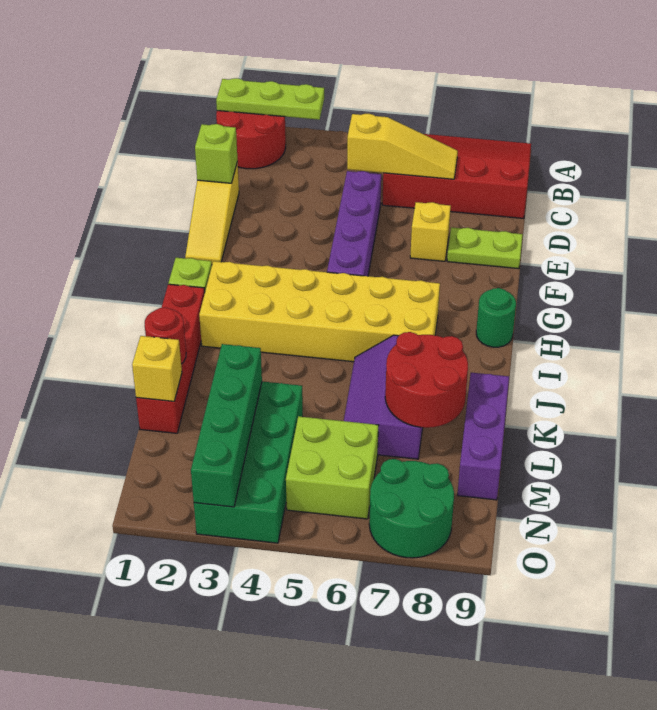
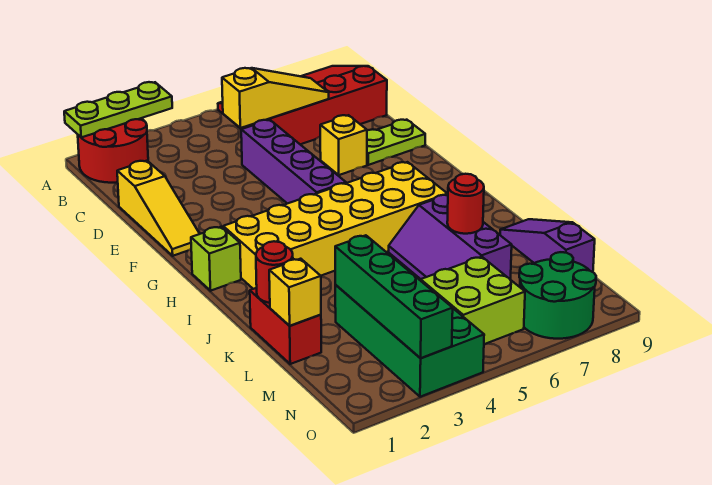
lime brick D1 level 2 -> none
green round brick H9 level 1 -> none
red brick I1:L1 level 1 -> red brick K1:L1 level 1
red round brick K7:L8 level 2 -> red round brick K7 level 2
purple brick K9:M9 level 1 -> purple slope K9:M9 level 1 top M

